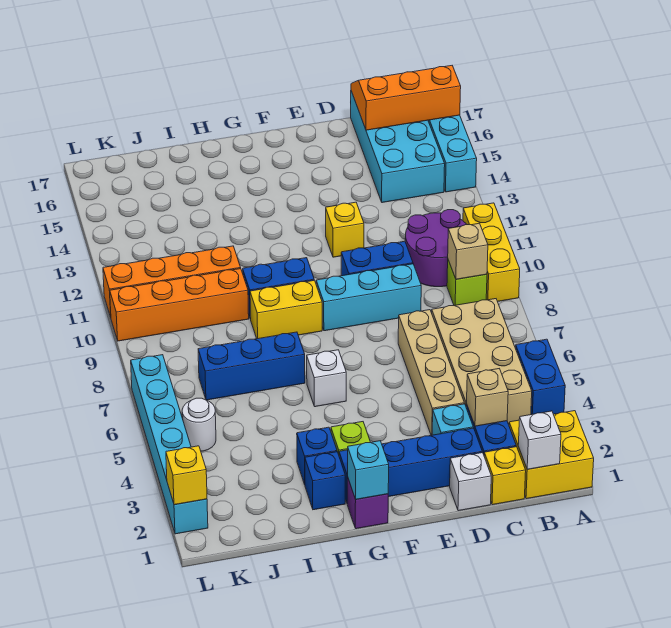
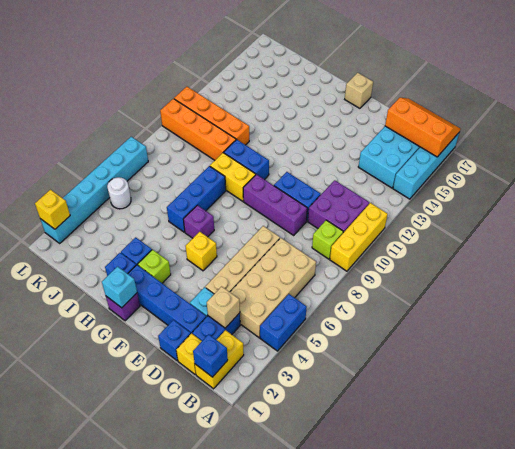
yellow brick A1:B2 level 1 -> yellow brick B1:B2 level 1
white brick B1 level 2 -> blue brick B1 level 2
tan brick B9 level 2 -> tan brick F17 level 1
purple round brick B10:C11 level 1 -> purple brick B10:C11 level 1
white brick D1 level 1 -> blue brick D1 level 1
cyan brick D9:F9 level 1 -> purple brick D9:F9 level 1
yellow brick E12 level 1 -> yellow brick F5 level 1
white brick G6 level 1 -> purple brick G6 level 1
blue brick H7:J7 level 1 -> blue brick H6:H8 level 1

